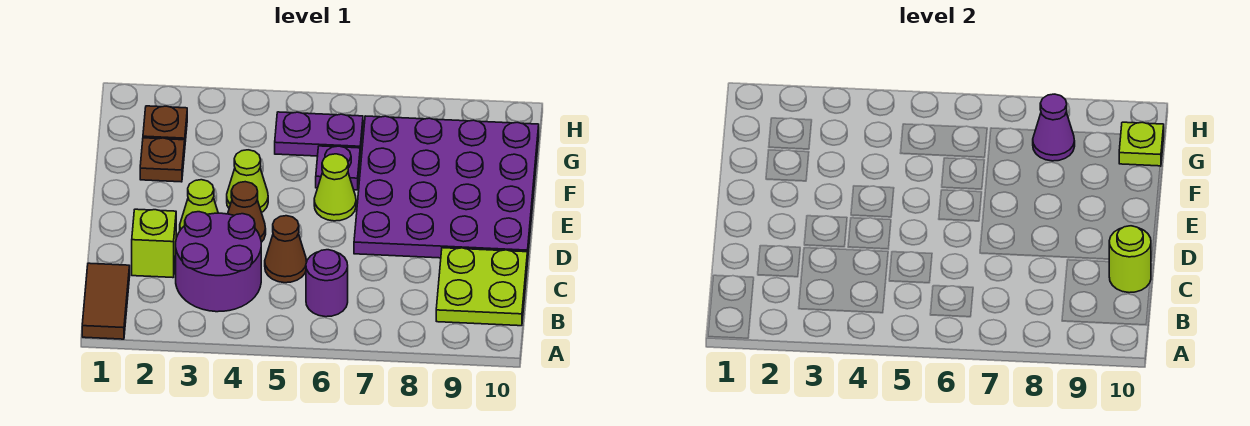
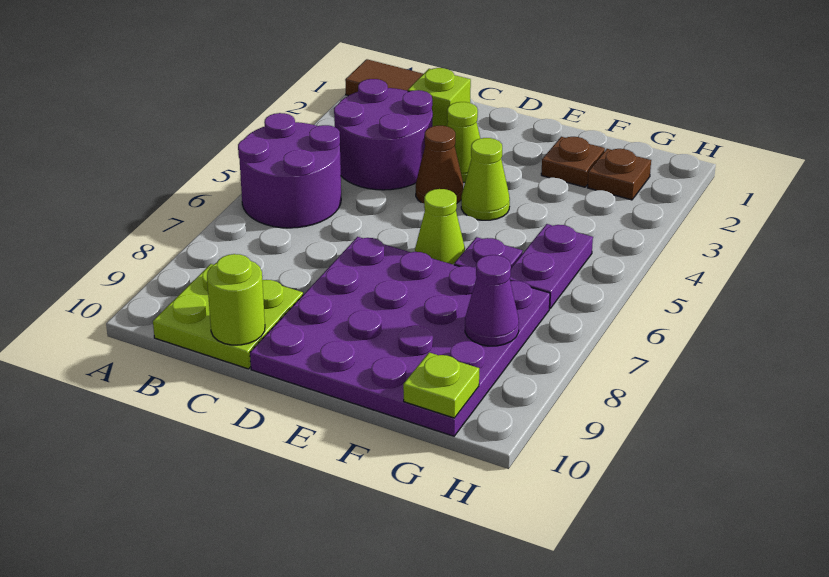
purple round brick B6 level 1 -> purple round brick A5:B6 level 1
brown cone C5 level 1 -> none

